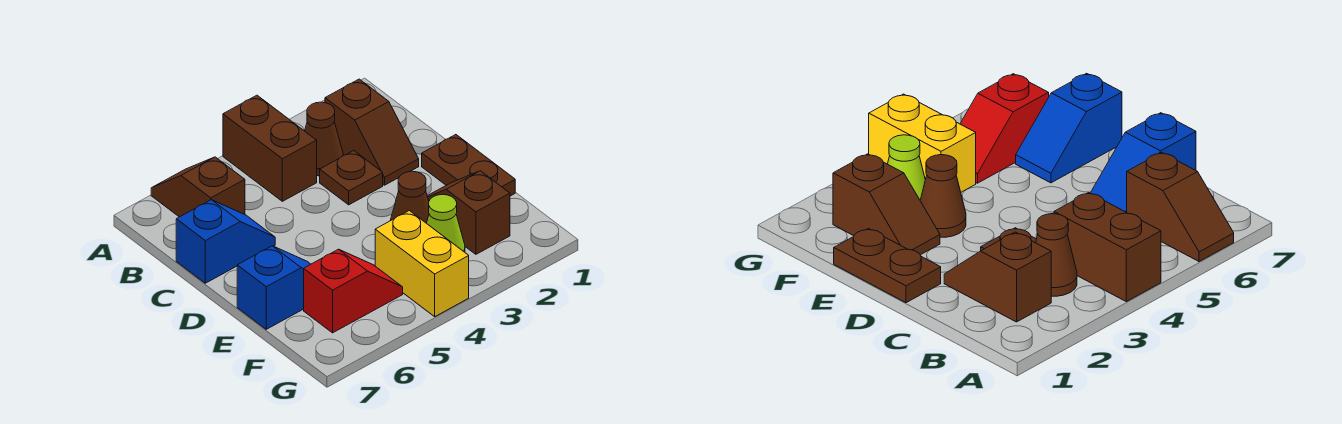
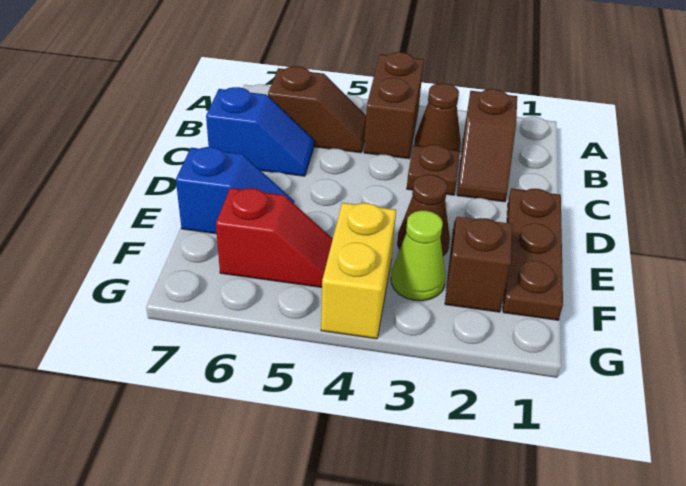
brown slope A6:B6 level 1 top B -> brown slope B5:B6 level 1 top 6
brown plate D1:E1 level 1 -> brown plate D1:F1 level 1

